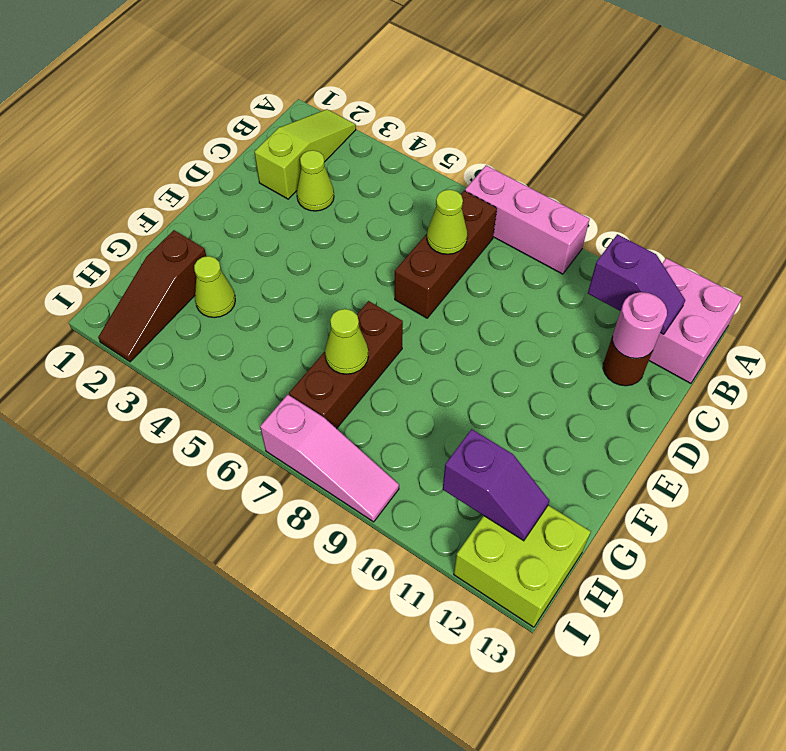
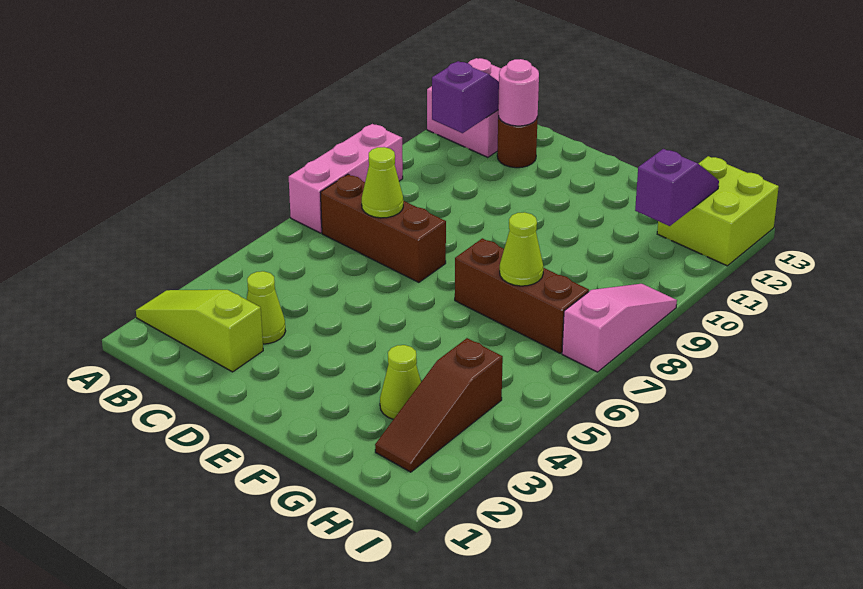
brown slope G2:I2 level 1 top G -> brown slope H2:H4 level 1 top 4

